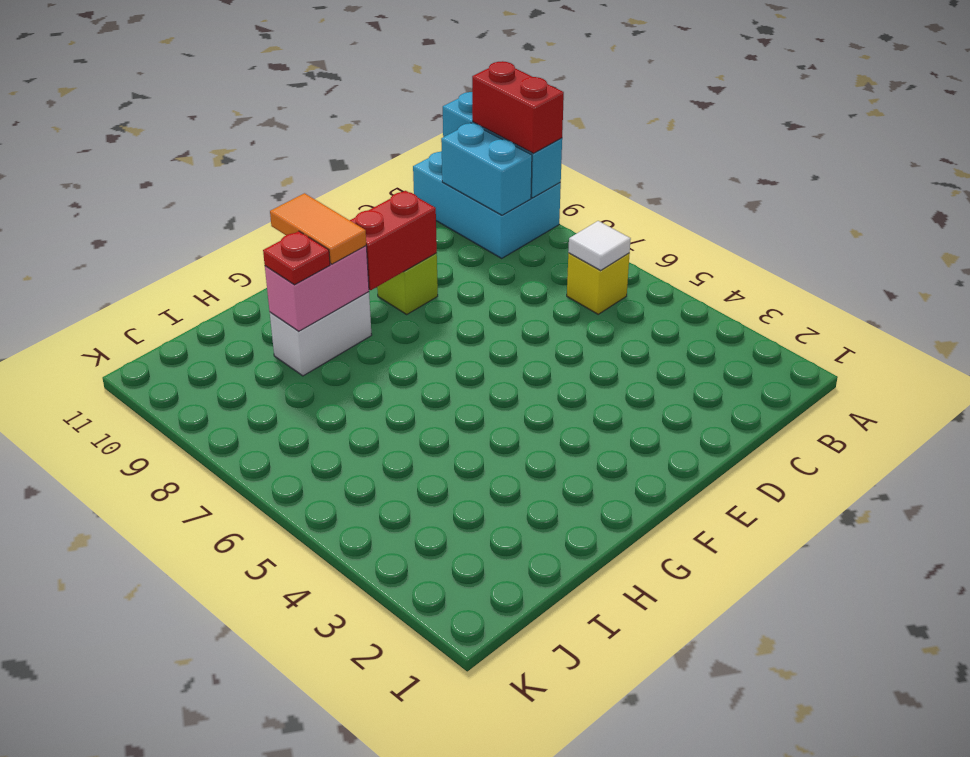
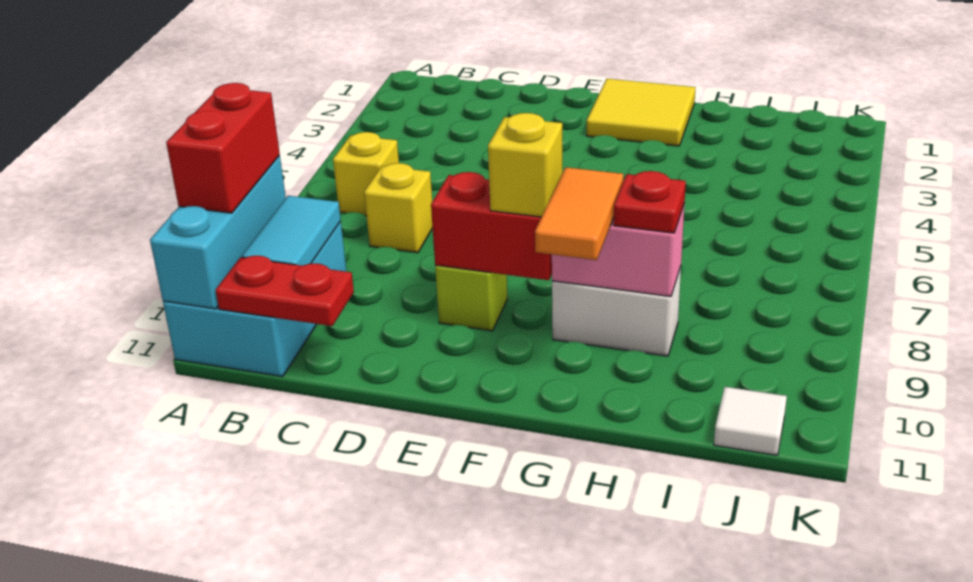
white tile B6 level 2 -> white tile J11 level 1
cyan brick B9:B10 level 2 -> cyan tile B9:B10 level 2
none -> red plate B11:C11 level 2
none -> yellow brick C7 level 1
none -> yellow tile F1:G2 level 1
none -> yellow brick F9 level 3

